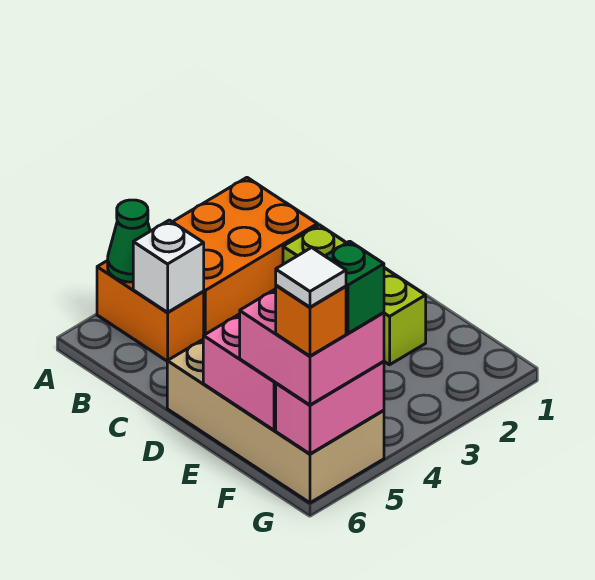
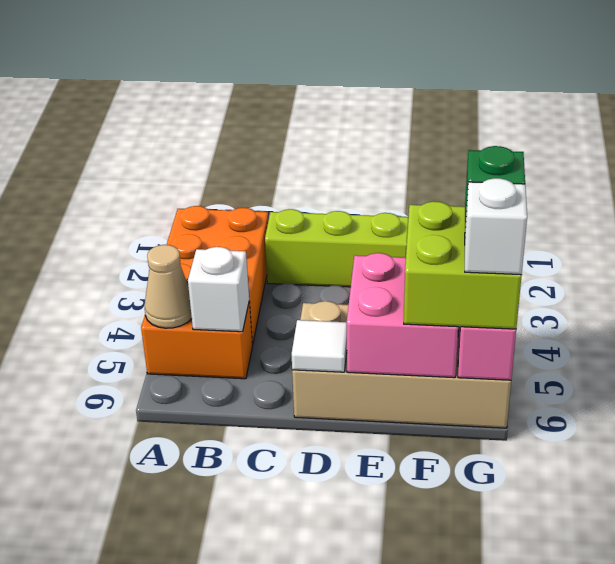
green cone A5 level 2 -> tan cone A5 level 2
pink brick F5:G6 level 3 -> lime brick F5:G6 level 3
orange brick G6 level 4 -> white brick G6 level 4
white tile G6 level 5 -> white tile D6 level 2

